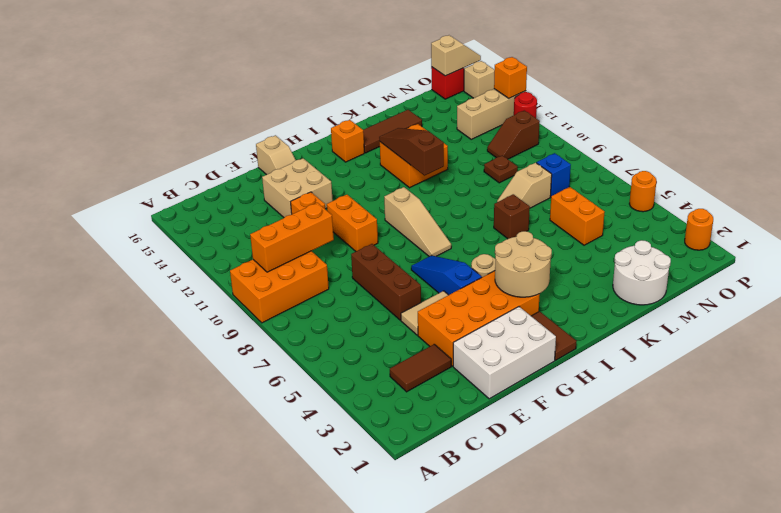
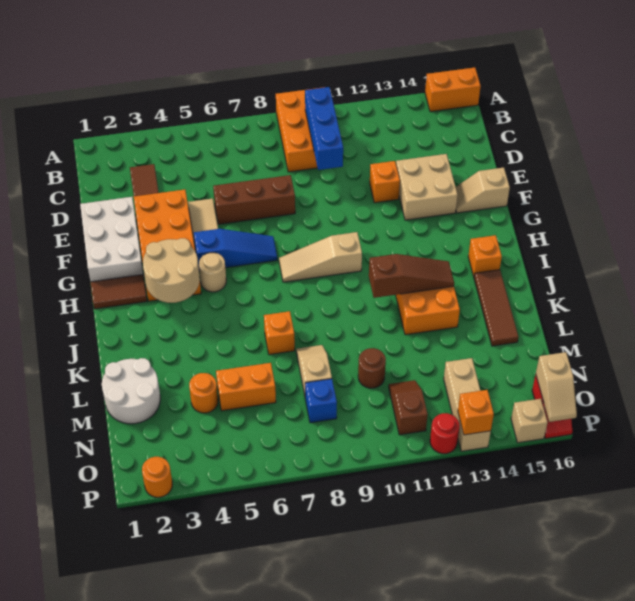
orange brick B10:D10 level 2 -> blue brick B10:D10 level 2
orange brick F10:F11 level 1 -> orange brick A15:A16 level 1
brown brick K7 level 1 -> orange brick K7 level 1
brown plate M10 level 1 -> brown round brick M10 level 1
orange round brick P5 level 1 -> orange round brick M4 level 1

